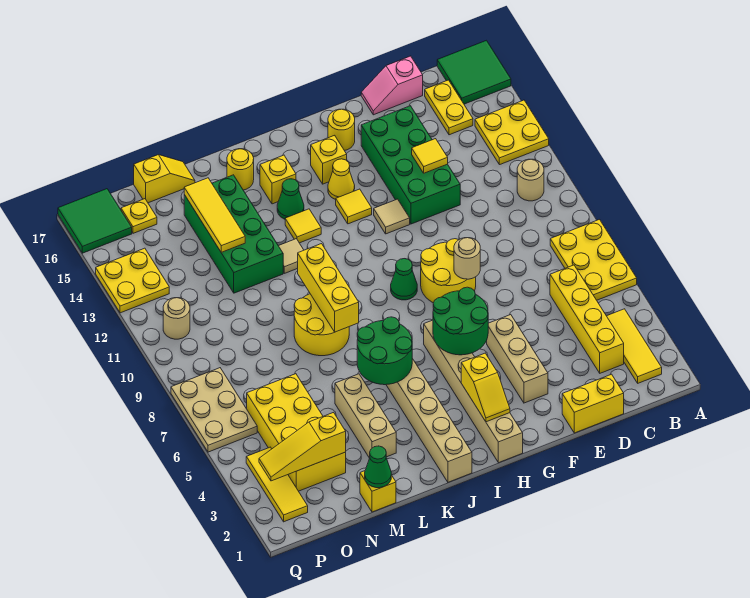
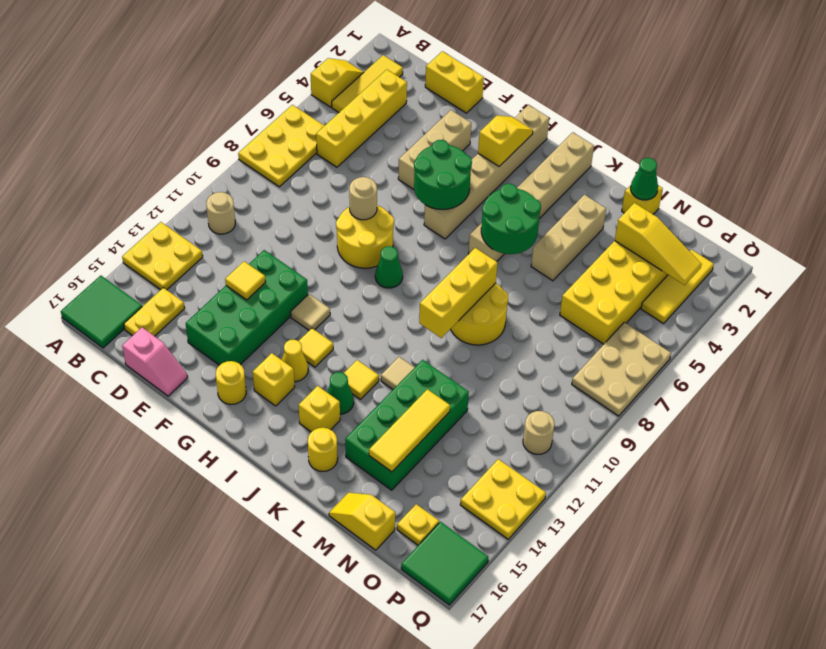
none -> yellow slope A3:A4 level 1 top 4

